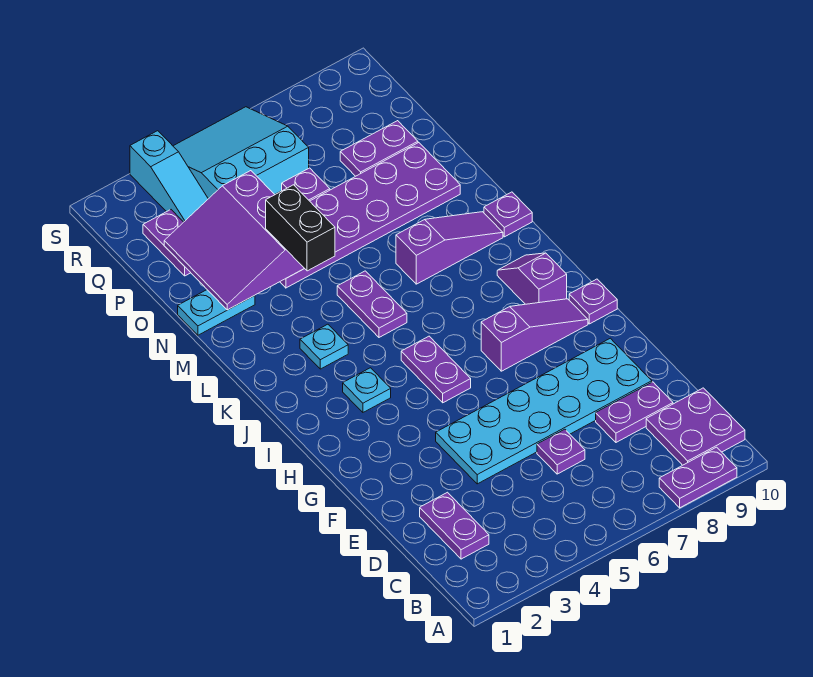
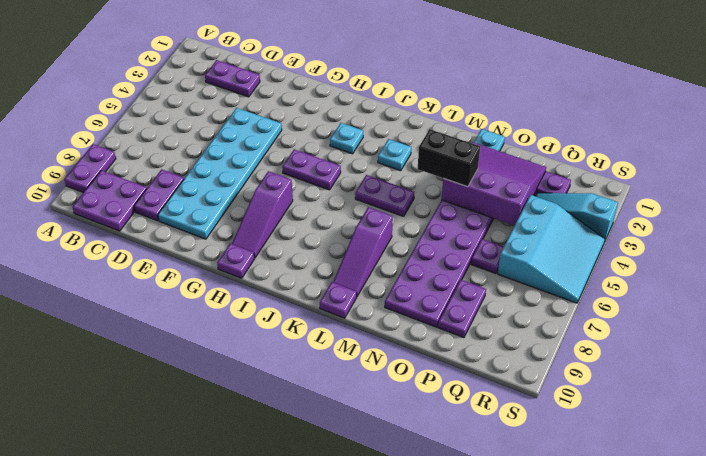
purple plate D6 level 1 -> none
purple slope I9:J9 level 1 top I -> none

